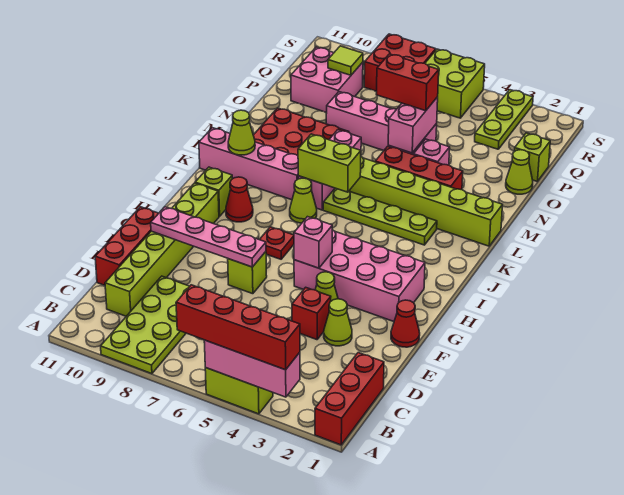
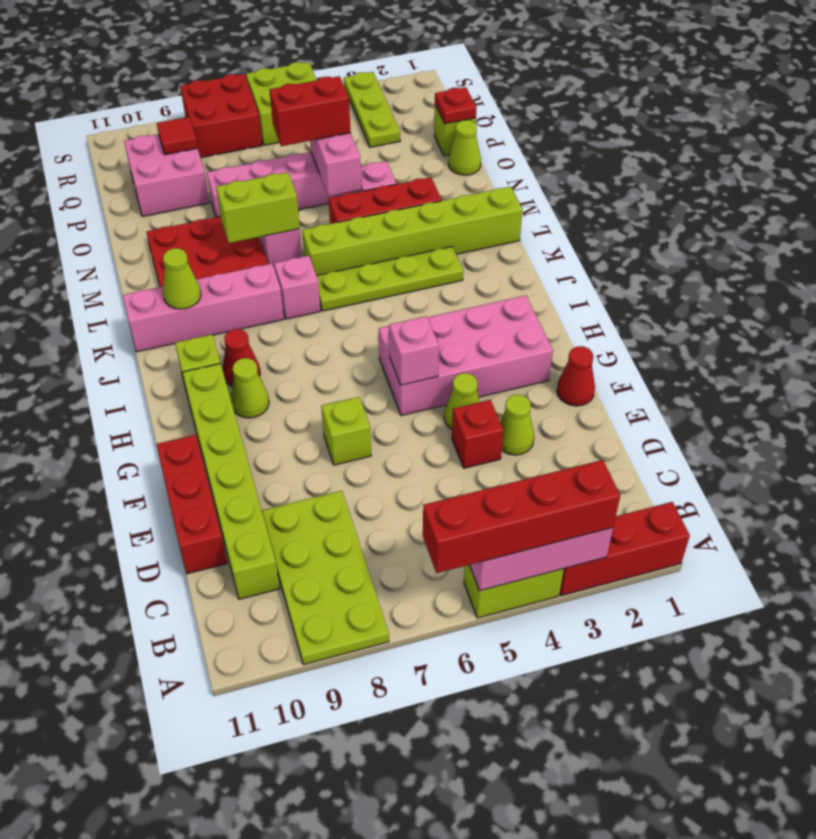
red brick A1:C1 level 1 -> red brick A1:A3 level 1
pink plate F7:F10 level 2 -> none
red plate H7 level 1 -> red plate P1 level 2
lime cone J7 level 1 -> lime cone H9 level 1
lime brick K6:K7 level 2 -> lime brick M7:M8 level 2
lime tile Q9 level 2 -> red tile Q9 level 2

